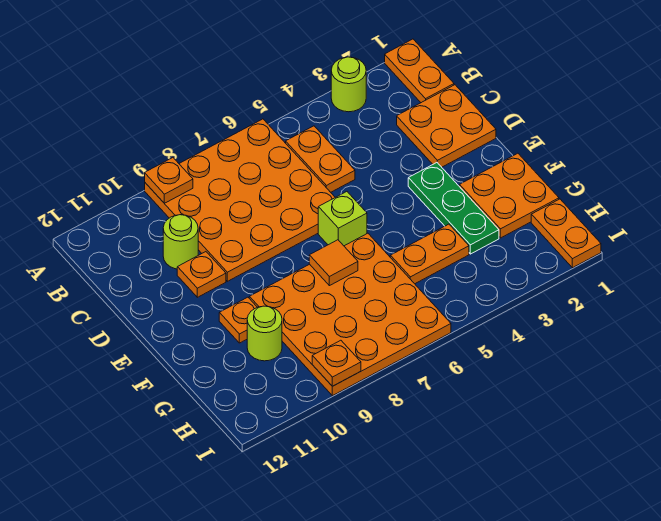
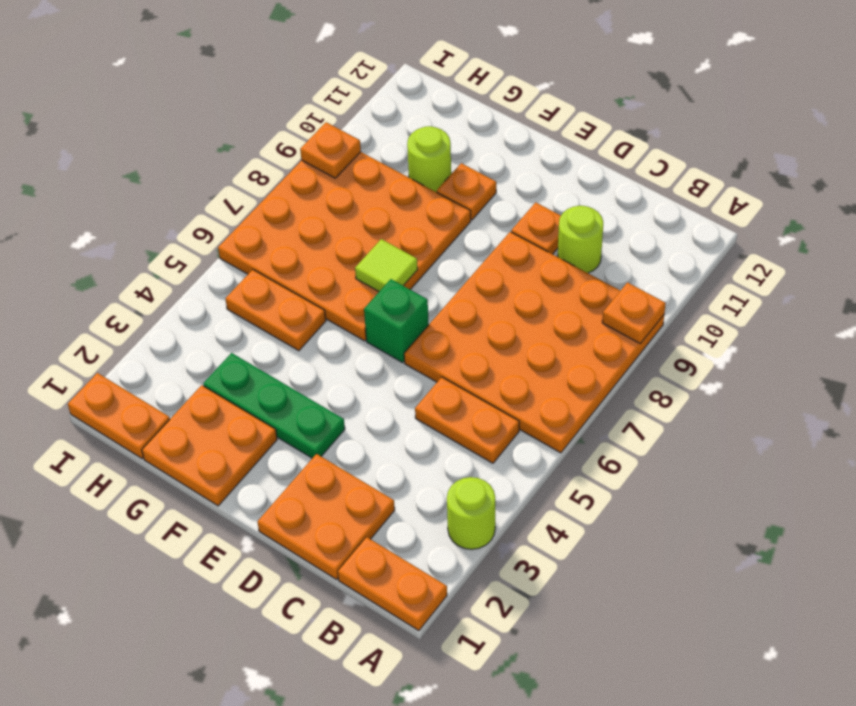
lime brick E6 level 1 -> green brick E6 level 1
orange tile F7 level 2 -> lime tile F7 level 2
orange plate G4:G5 level 1 -> orange plate G5:H5 level 1

